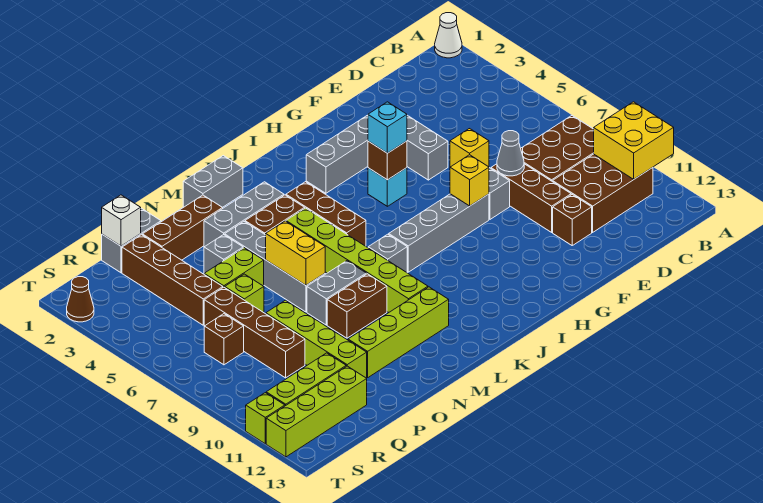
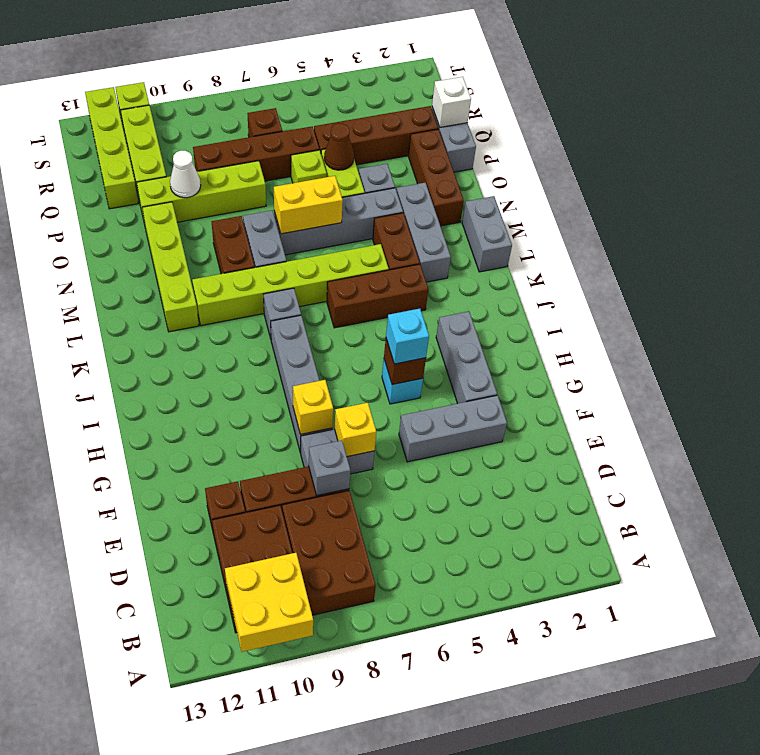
white cone A1 level 1 -> white cone P10 level 2
grey cone E8 level 2 -> grey brick E8 level 2
brown cone T2 level 1 -> brown cone P5 level 2

